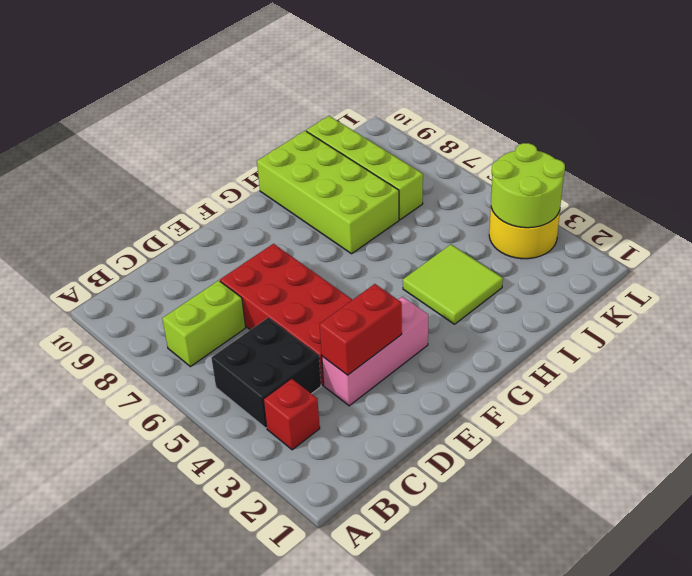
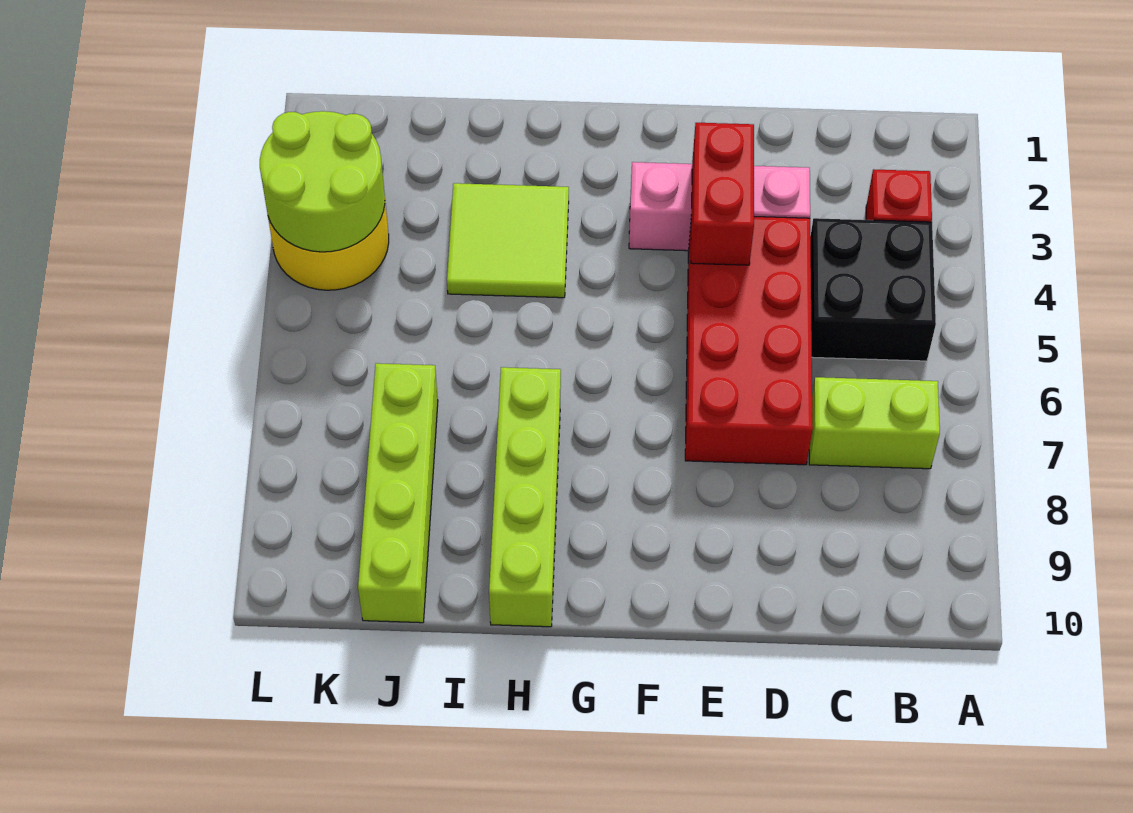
red brick D3:E3 level 2 -> red brick E3:E4 level 2
lime brick H7:I10 level 1 -> lime brick H7:H10 level 1

